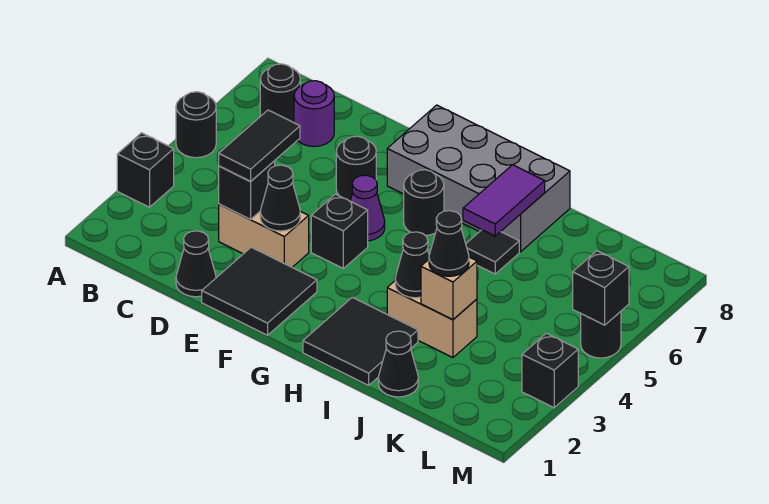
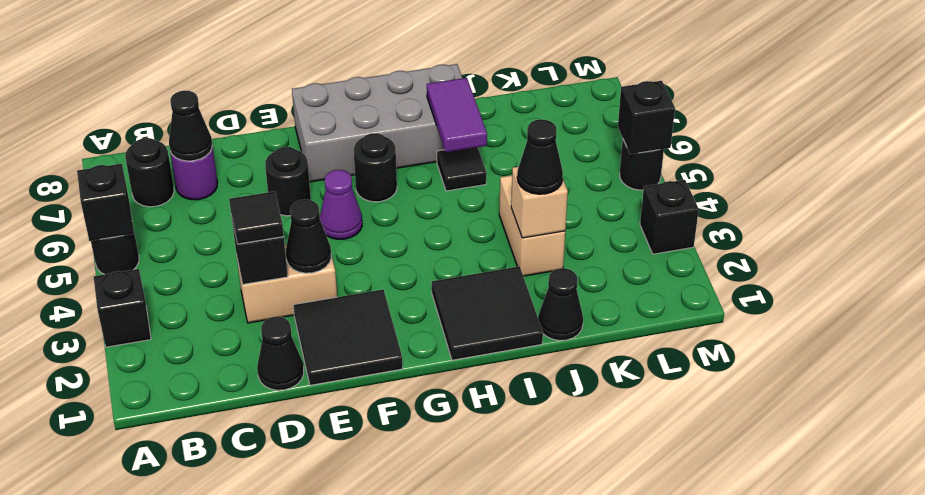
black tile D3:D4 level 3 -> black tile D3 level 3
black brick F4 level 1 -> black brick A5 level 2
tan brick I3:J3 level 1 -> tan brick J3:J4 level 1
black cone I3 level 2 -> black cone C7 level 2

